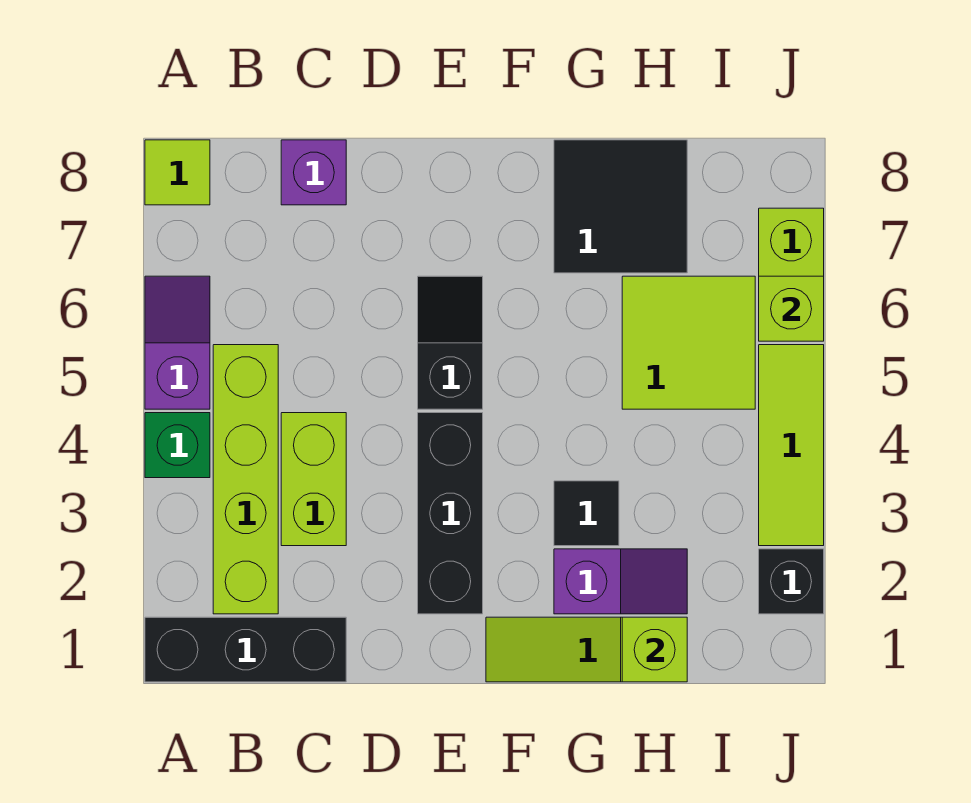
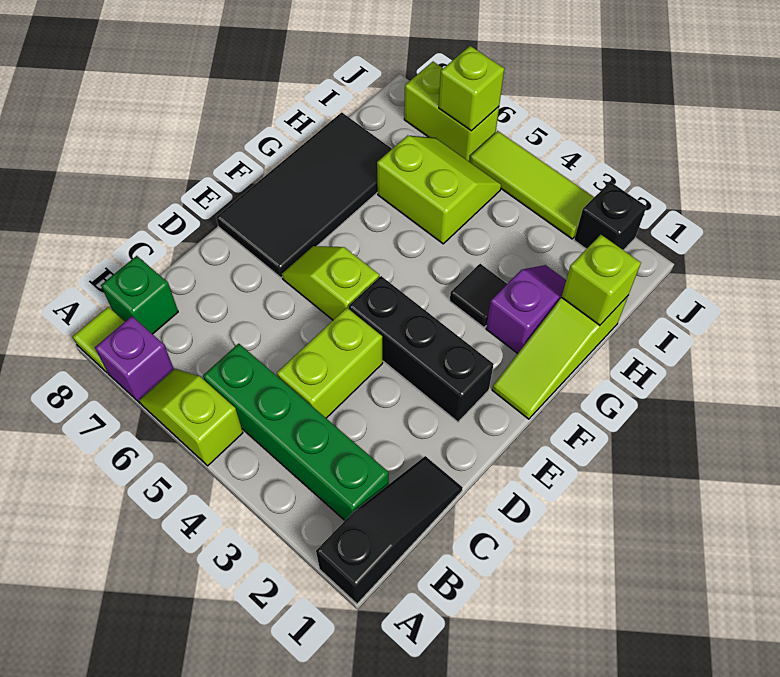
black brick A1:C1 level 1 -> black slope A1:C1 level 1 top A
green brick A4 level 1 -> green brick B8 level 1
purple slope A5:A6 level 1 top 5 -> lime slope A5:A6 level 1 top 5
lime brick B2:B5 level 1 -> green brick B2:B5 level 1
lime brick C3:C4 level 1 -> lime brick C4:D4 level 1
purple brick C8 level 1 -> purple brick A7 level 1
black slope E5:E6 level 1 top 5 -> lime slope E5:E6 level 1 top 5
black tile G7:H8 level 1 -> black tile E7:H8 level 1
lime tile H5:I6 level 1 -> lime slope H5:I6 level 1 top H

